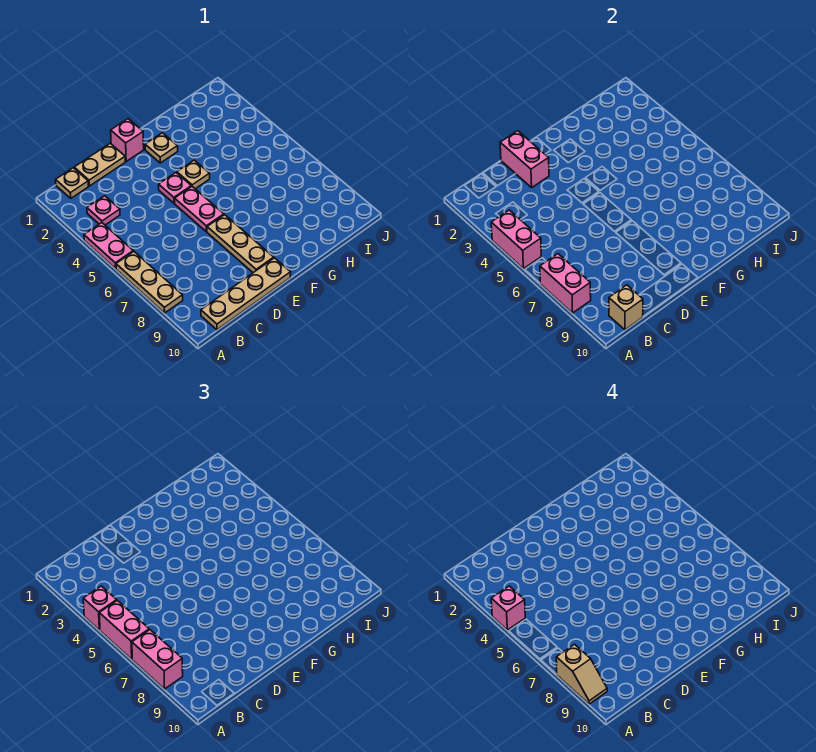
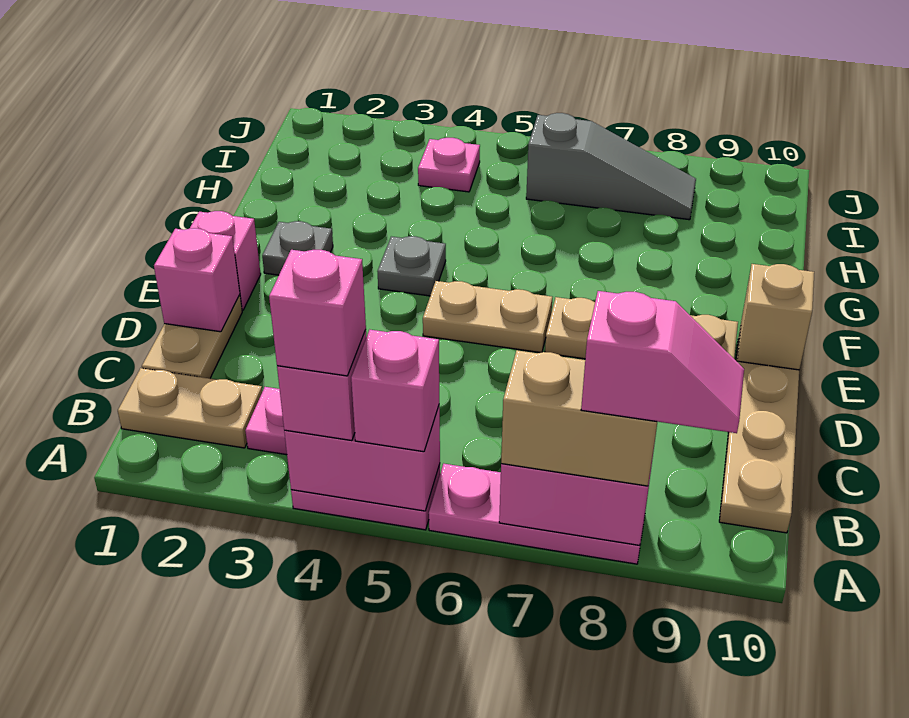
pink brick A5:A6 level 3 -> pink brick A5 level 3
tan plate A6:A8 level 1 -> pink plate A6:A8 level 1
pink brick A7:A8 level 3 -> tan brick A7:A8 level 3
tan slope A8:A9 level 4 top 8 -> pink slope A8:A9 level 4 top 8
tan plate B1 level 1 -> tan plate B1:B2 level 1
tan brick B10 level 2 -> tan brick E10 level 2
pink brick D1:D2 level 2 -> pink brick D1 level 2
pink plate E4 level 1 -> pink plate I4 level 1
pink plate E5:E6 level 1 -> tan plate E5:E6 level 1
tan plate F2 level 1 -> grey plate F2 level 1
tan plate F4 level 1 -> grey plate F4 level 1
none -> grey slope I6:I8 level 1 top 6

